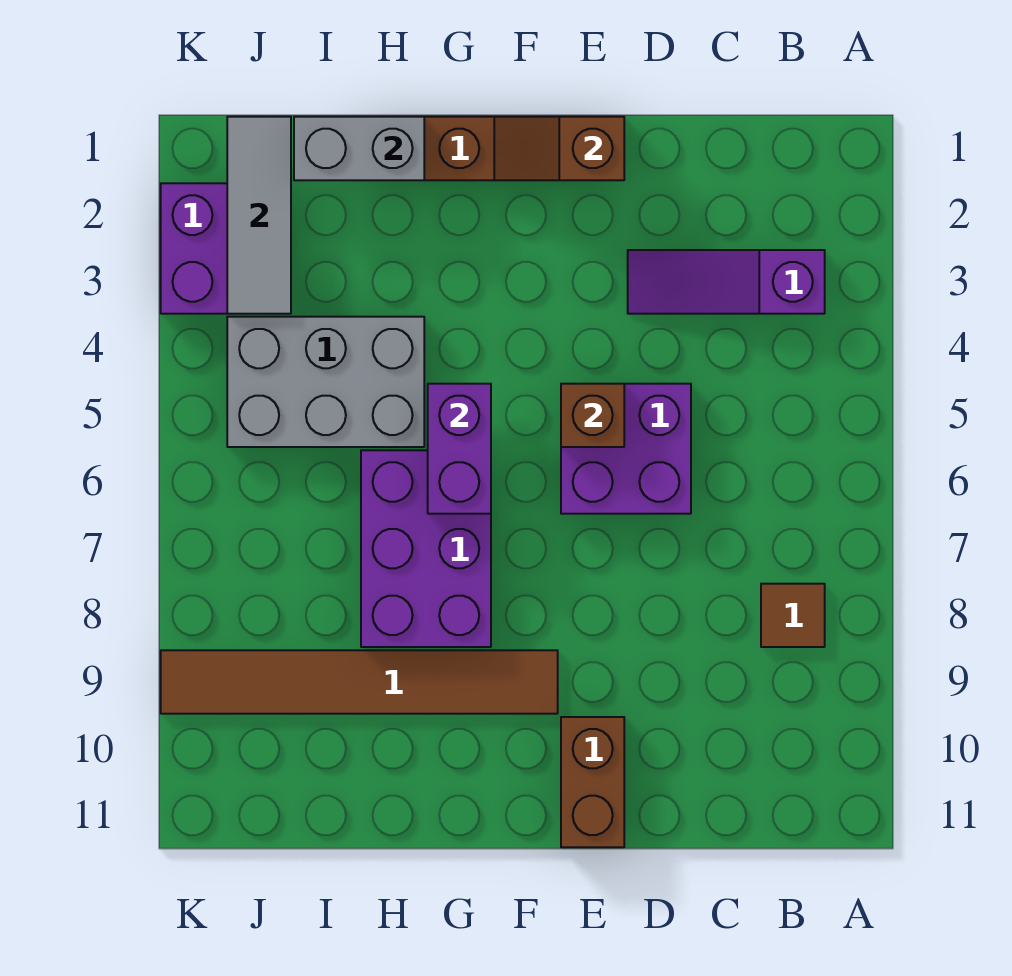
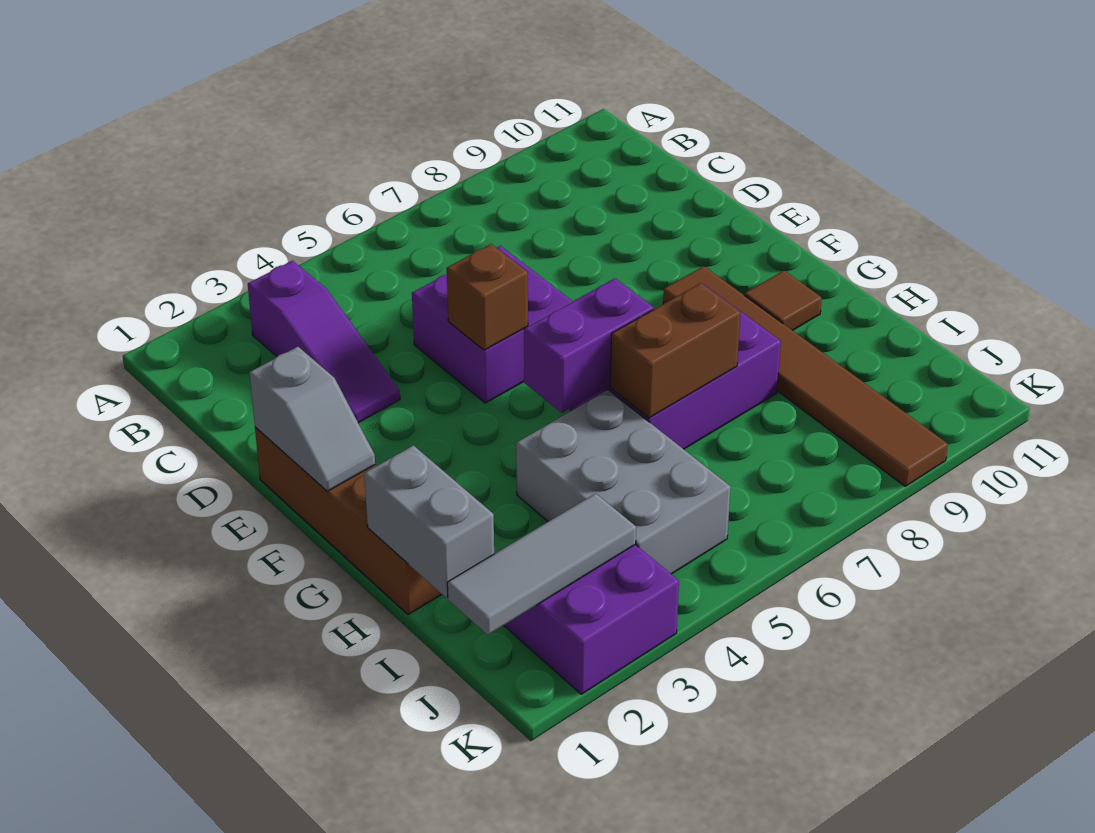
brown tile B8 level 1 -> brown tile G10 level 1
brown slope E1:F1 level 2 top E -> grey slope E1:F1 level 2 top E
brown brick E10:E11 level 1 -> brown brick H6:H7 level 2

